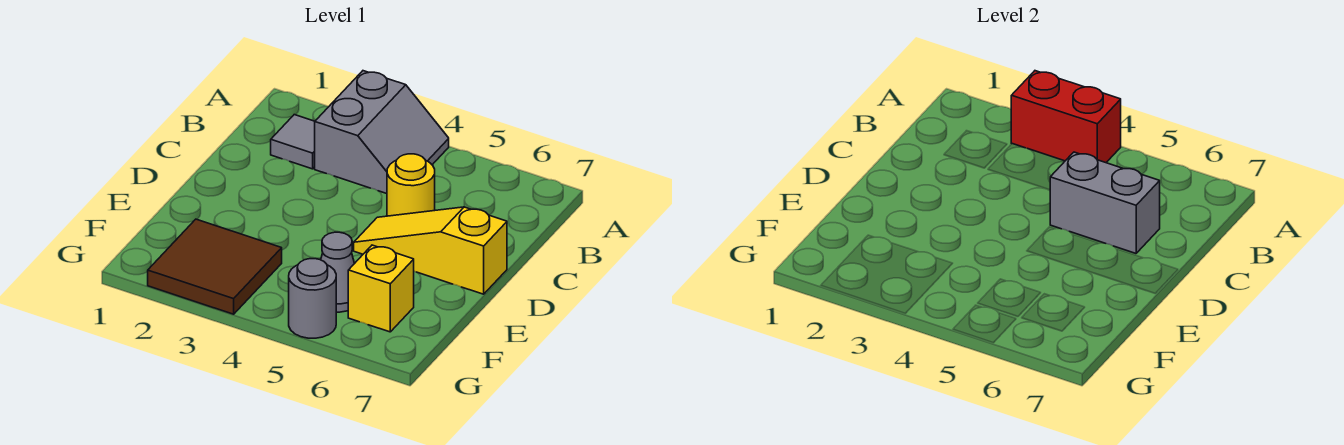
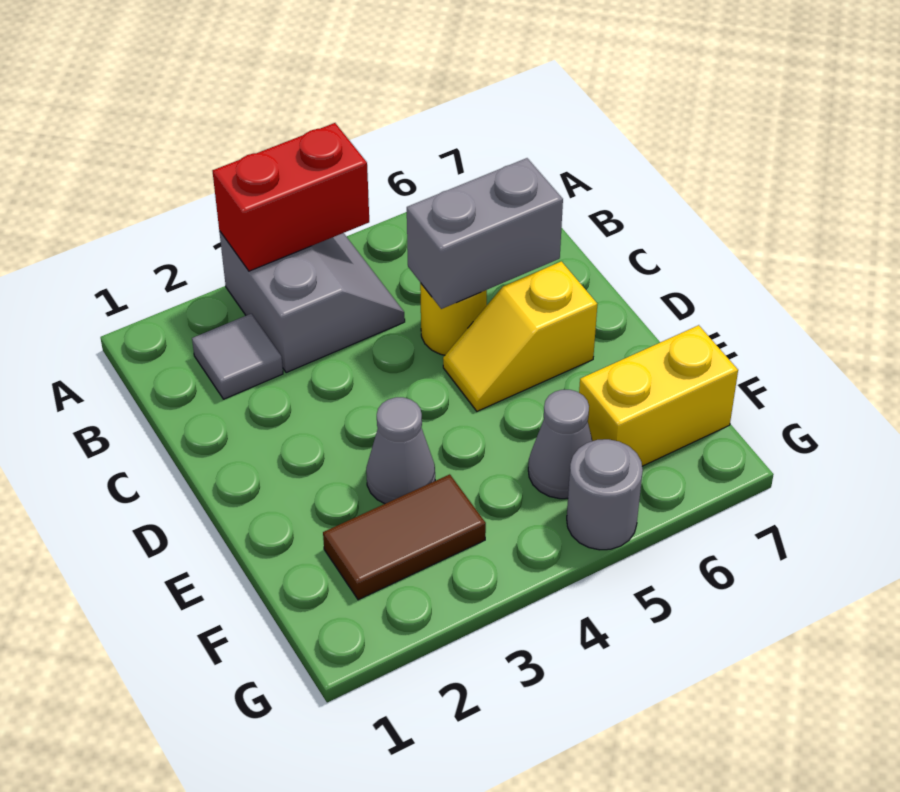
yellow slope D5:D7 level 1 top 7 -> yellow slope D5:D6 level 1 top 6
none -> grey cone E3 level 1
brown tile F2:G3 level 1 -> brown tile F2:F3 level 1
yellow brick F6 level 1 -> yellow brick F6:F7 level 1

